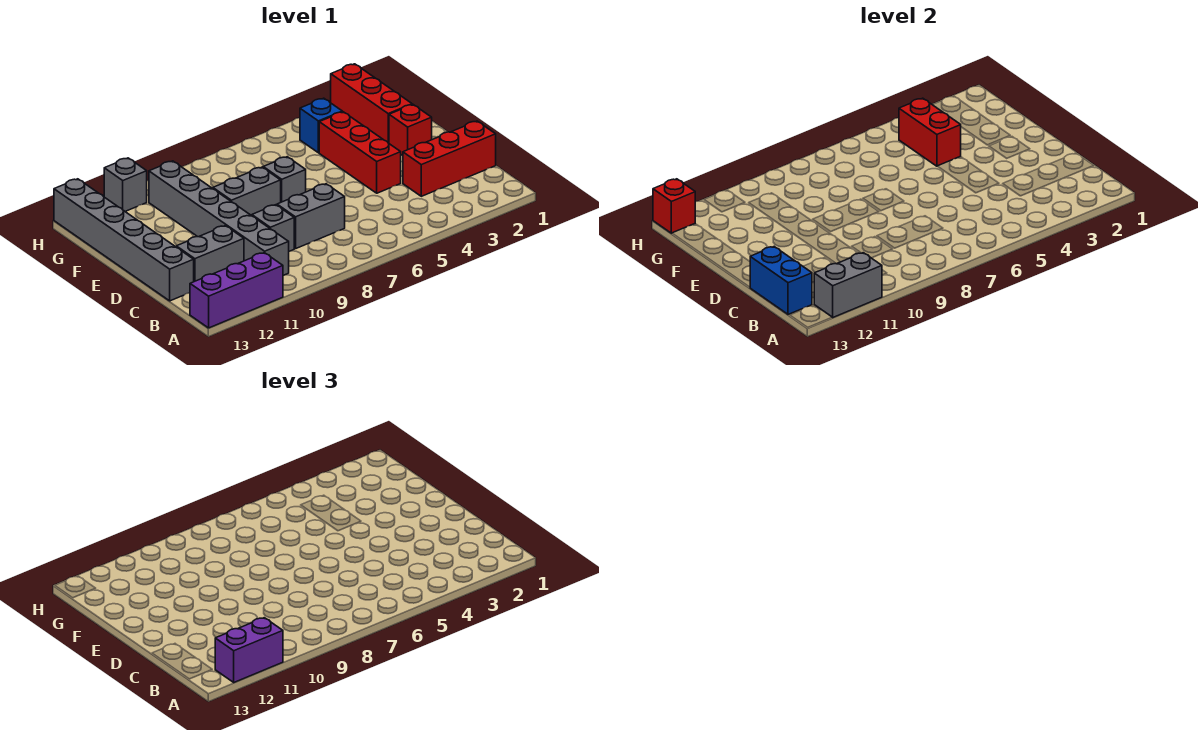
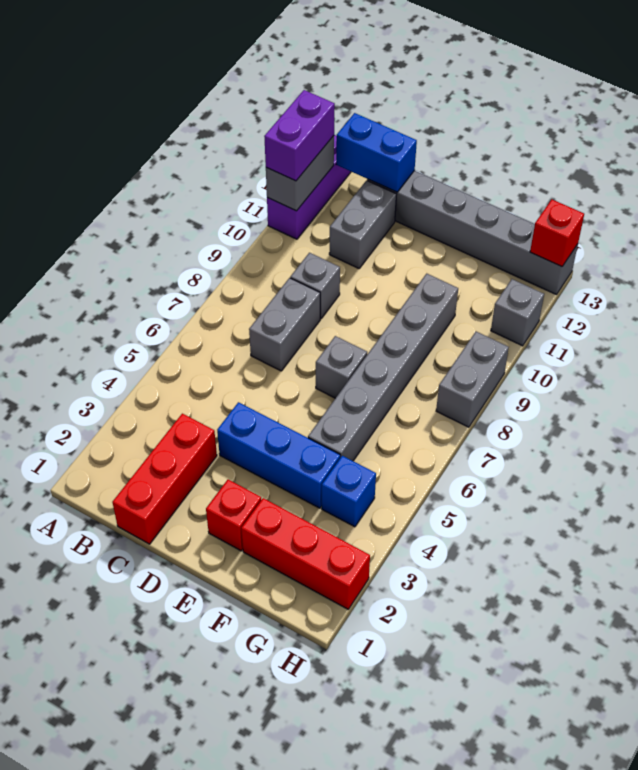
grey brick B10:G10 level 1 -> grey brick F5:F10 level 1
red brick D4:F4 level 1 -> blue brick D4:F4 level 1
grey brick E8:E9 level 1 -> grey brick H8:H9 level 1
red brick F4:G4 level 2 -> none

